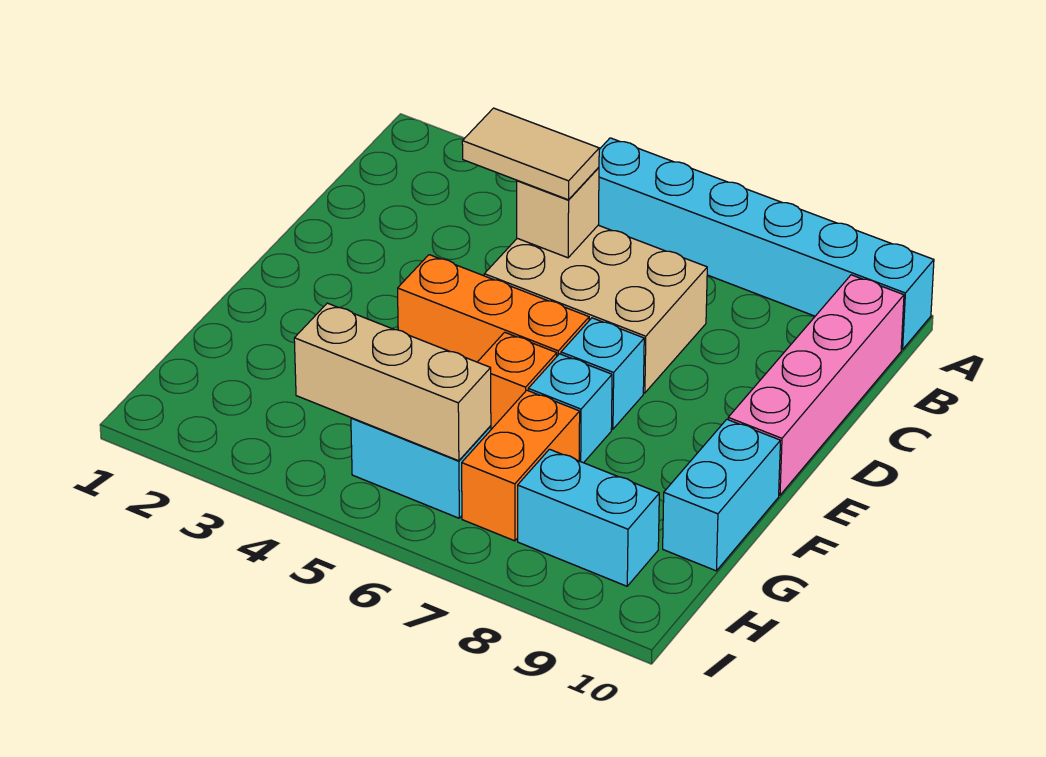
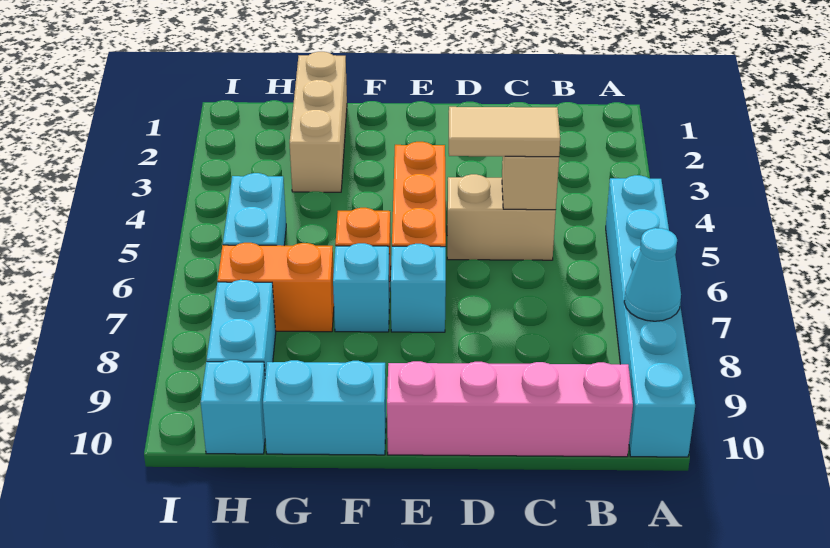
none -> cyan cone A8 level 2
tan tile C4:C5 level 3 -> tan tile C5:D5 level 3
tan brick C5:D7 level 1 -> tan brick C5:D5 level 1
tan brick H4:H6 level 2 -> tan brick G1:G3 level 1
none -> cyan brick H10 level 1

